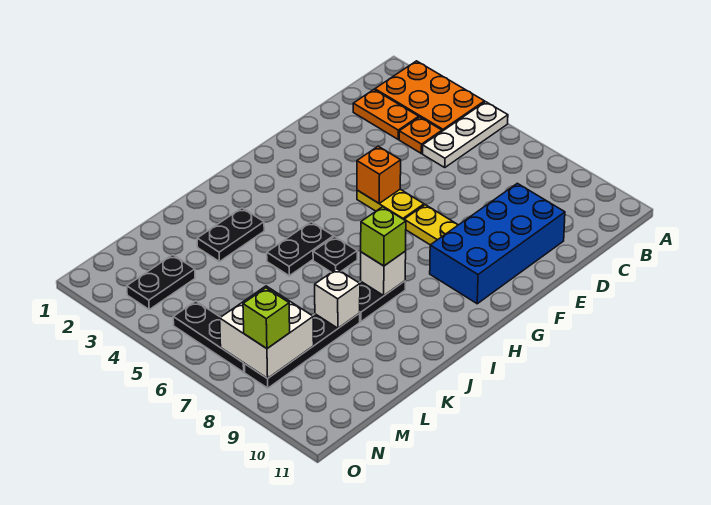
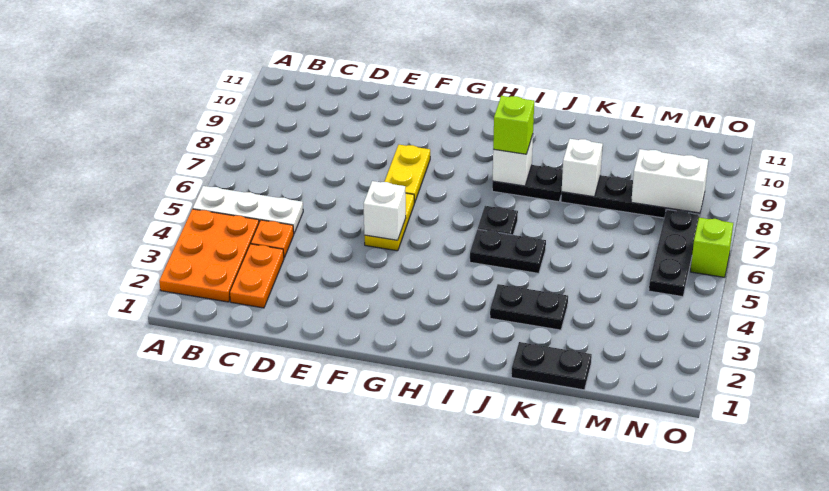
blue brick D9:G10 level 1 -> none
orange brick F5 level 2 -> white brick F5 level 2
black plate M3:N3 level 1 -> black plate K1:L1 level 1
white brick M7:N8 level 2 -> white brick M8:N8 level 2
lime brick N8 level 3 -> lime brick O6 level 1

